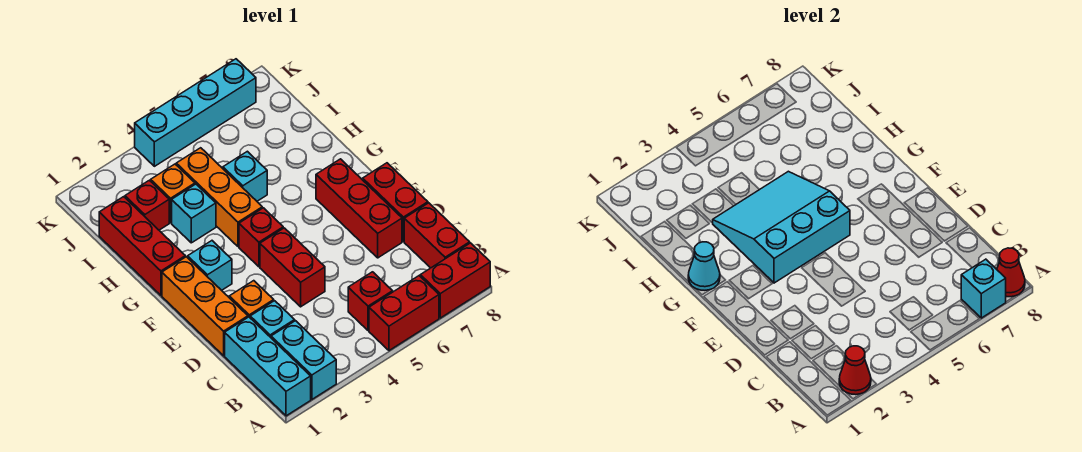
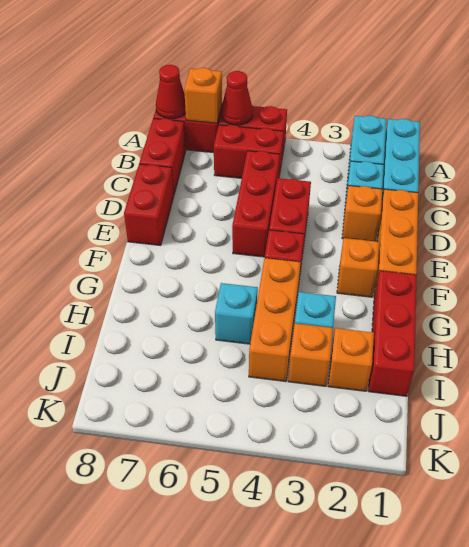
red cone A2 level 2 -> red cone A6 level 2
cyan brick A7 level 2 -> orange brick A7 level 2
red brick B5 level 1 -> red brick B5:B6 level 1
red brick D7:F7 level 1 -> red brick C5:E5 level 1
cyan brick F2 level 1 -> orange brick F2 level 1
cyan slope F3:H5 level 2 top F -> none
cyan cone G1 level 2 -> none
red brick I2 level 1 -> orange brick I2 level 1
cyan brick K4:K7 level 1 -> none

